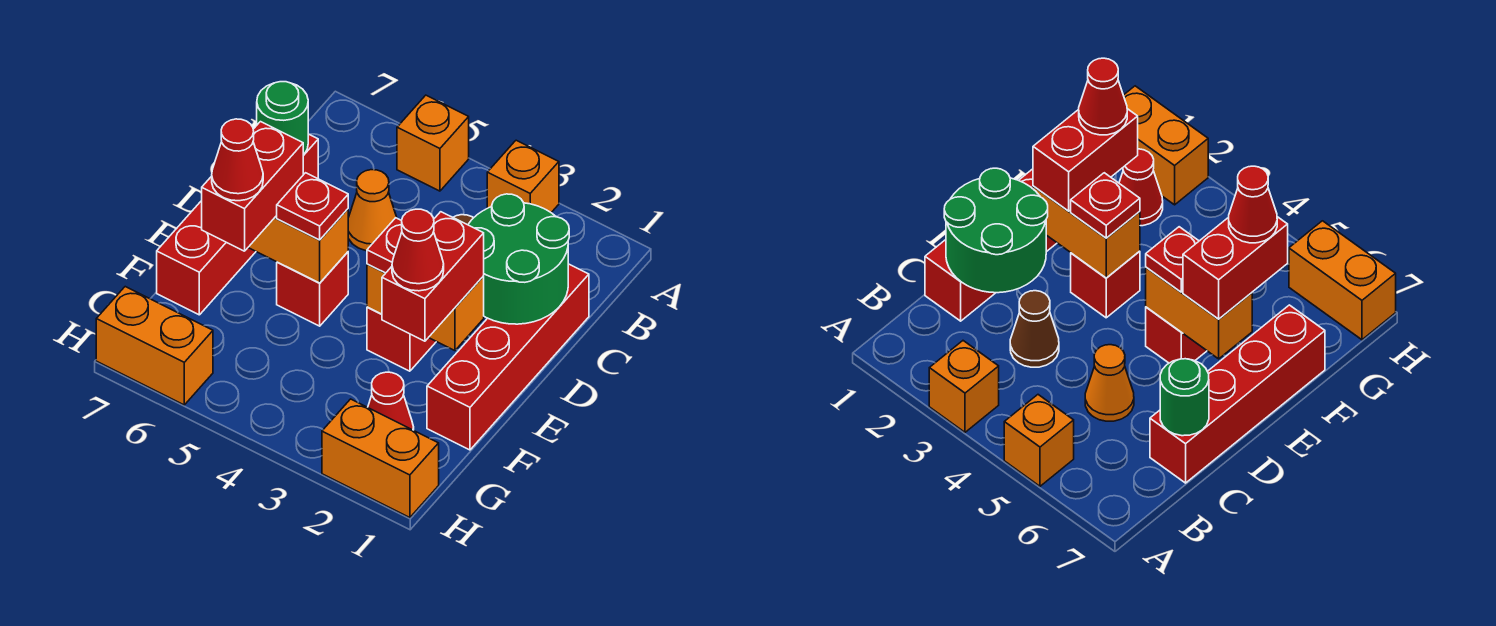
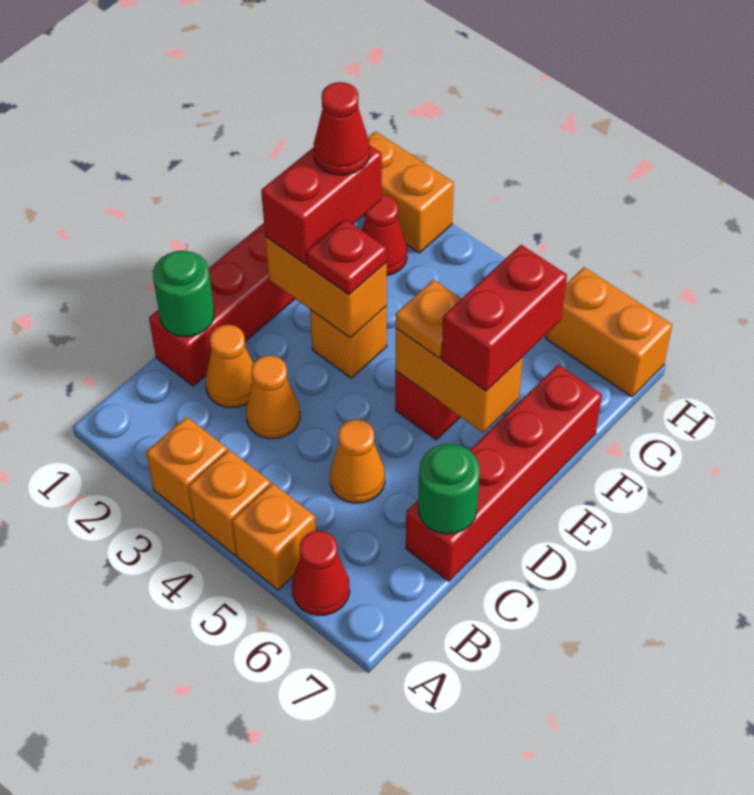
none -> orange brick A4 level 1
green round brick C1:D2 level 2 -> green round brick C1 level 2
none -> orange cone C2 level 1
brown cone C3 level 1 -> orange cone C3 level 1
red brick E3 level 1 -> orange brick E3 level 1
red plate E5 level 3 -> orange plate E5 level 3
red cone F6 level 4 -> red cone A6 level 1

